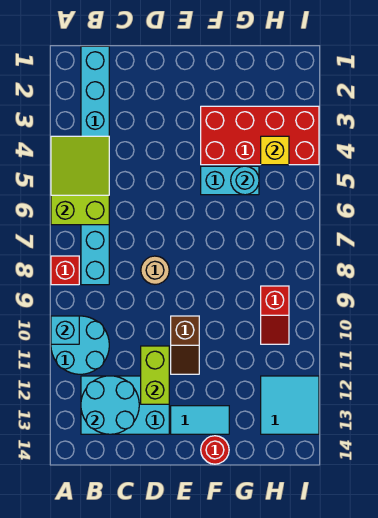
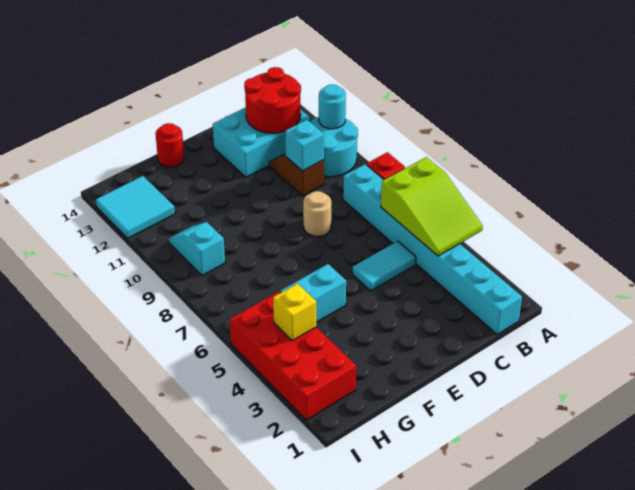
cyan brick A10 level 2 -> cyan brick C10 level 2
cyan round brick B12:C13 level 2 -> red round brick B12:C13 level 2
lime brick D11:D12 level 2 -> none
brown slope E10:E11 level 1 top 10 -> brown slope C10:C11 level 1 top 10
cyan tile E13:F13 level 1 -> cyan tile C5:D5 level 1
red brick F3:I4 level 1 -> red brick H2:I5 level 1
cyan round brick G5 level 2 -> cyan round brick A11 level 2
red slope H9:H10 level 1 top 9 -> cyan slope H9:H10 level 1 top 9

